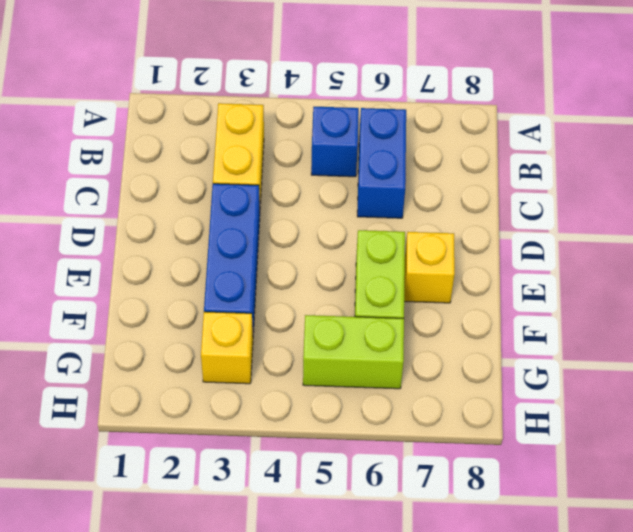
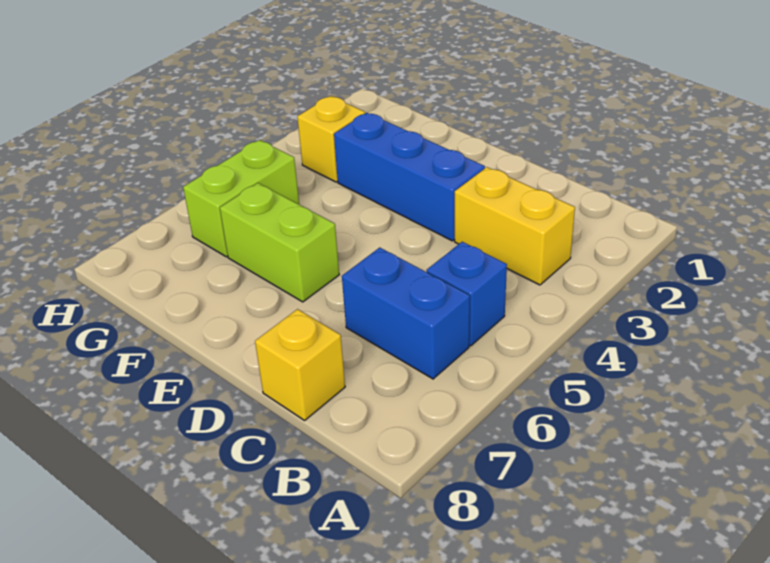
yellow brick E7 level 1 -> yellow brick C8 level 1

